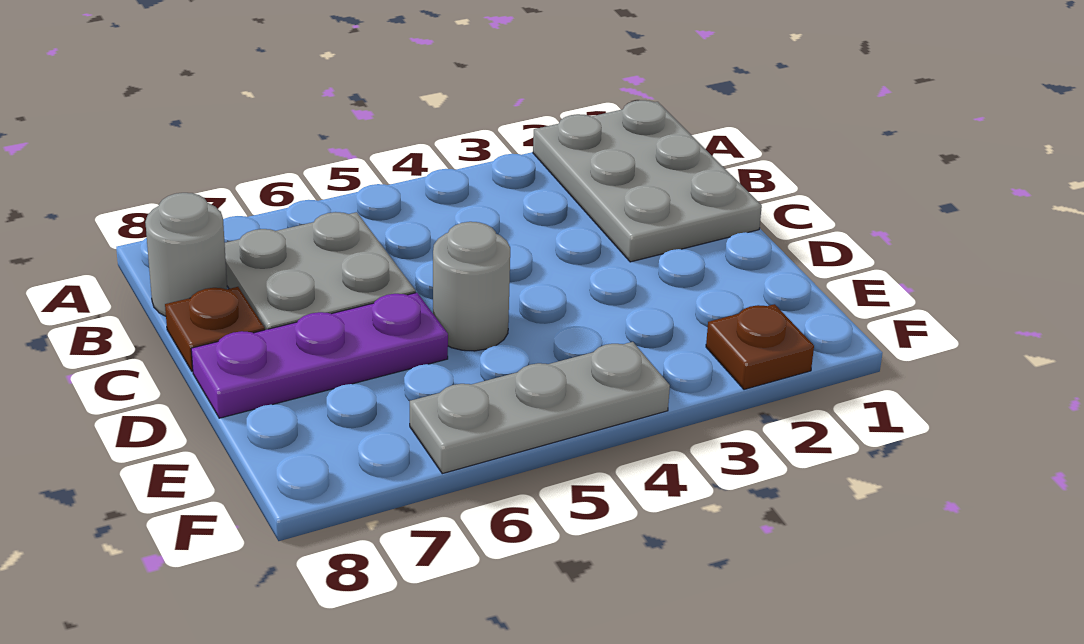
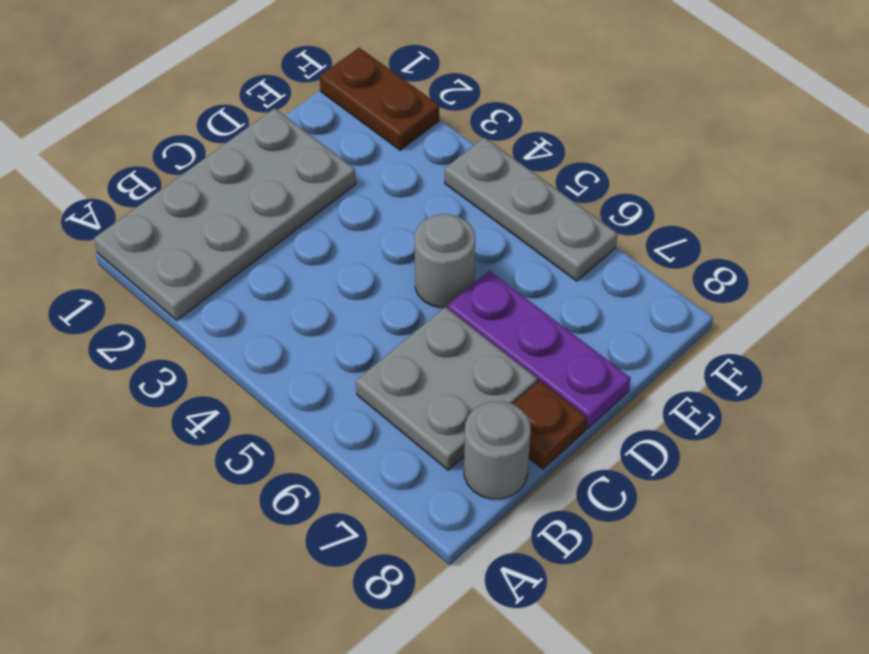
grey plate A1:C2 level 1 -> grey plate A1:D2 level 1
brown plate F2 level 1 -> brown plate F1:F2 level 1

